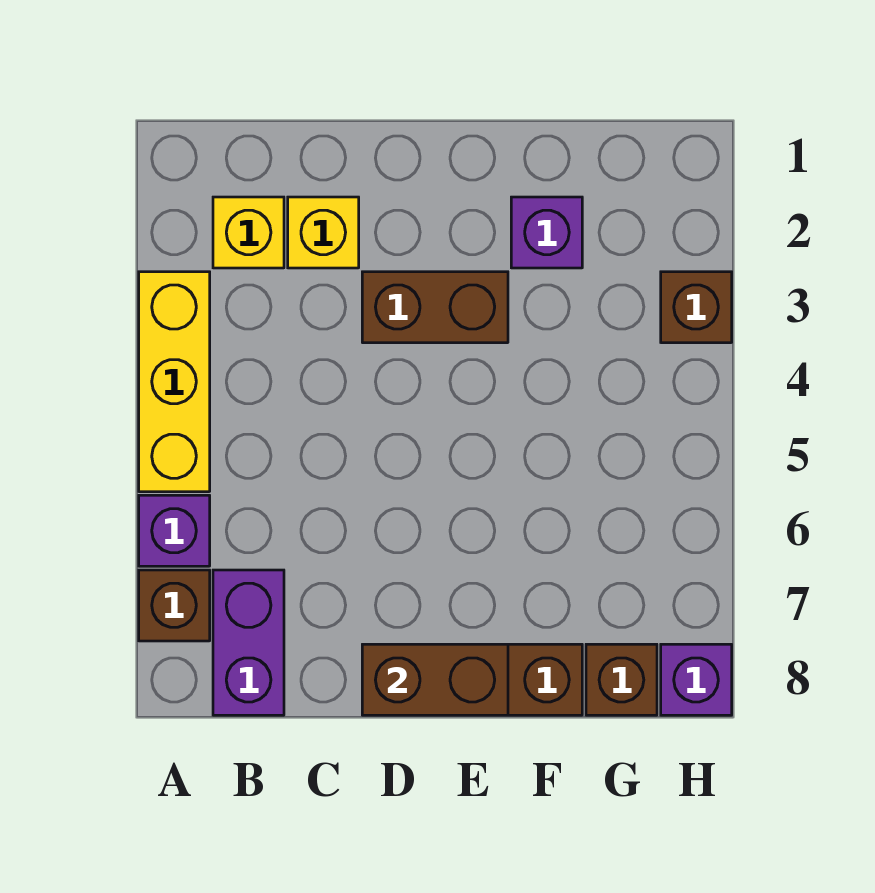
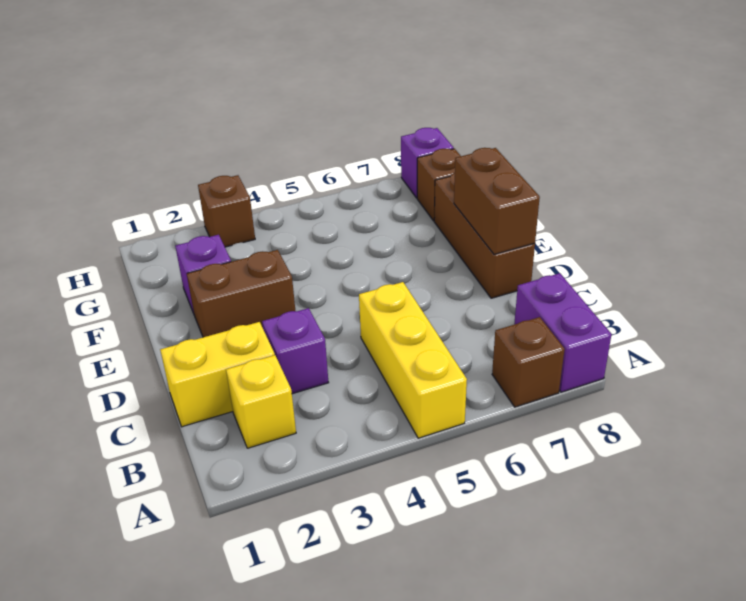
yellow brick A3:A5 level 1 -> yellow brick A5:C5 level 1
purple brick A6 level 1 -> purple brick C3 level 1
purple brick B7:B8 level 1 -> purple brick A8:B8 level 1
yellow brick C2 level 1 -> yellow brick C1:C2 level 1
brown brick D3:E3 level 1 -> brown brick E2:E3 level 1

